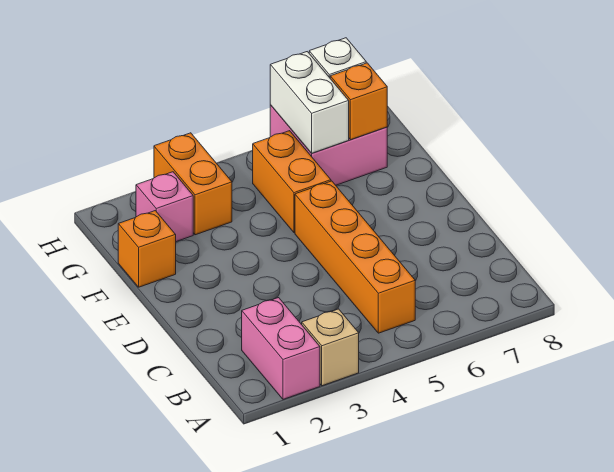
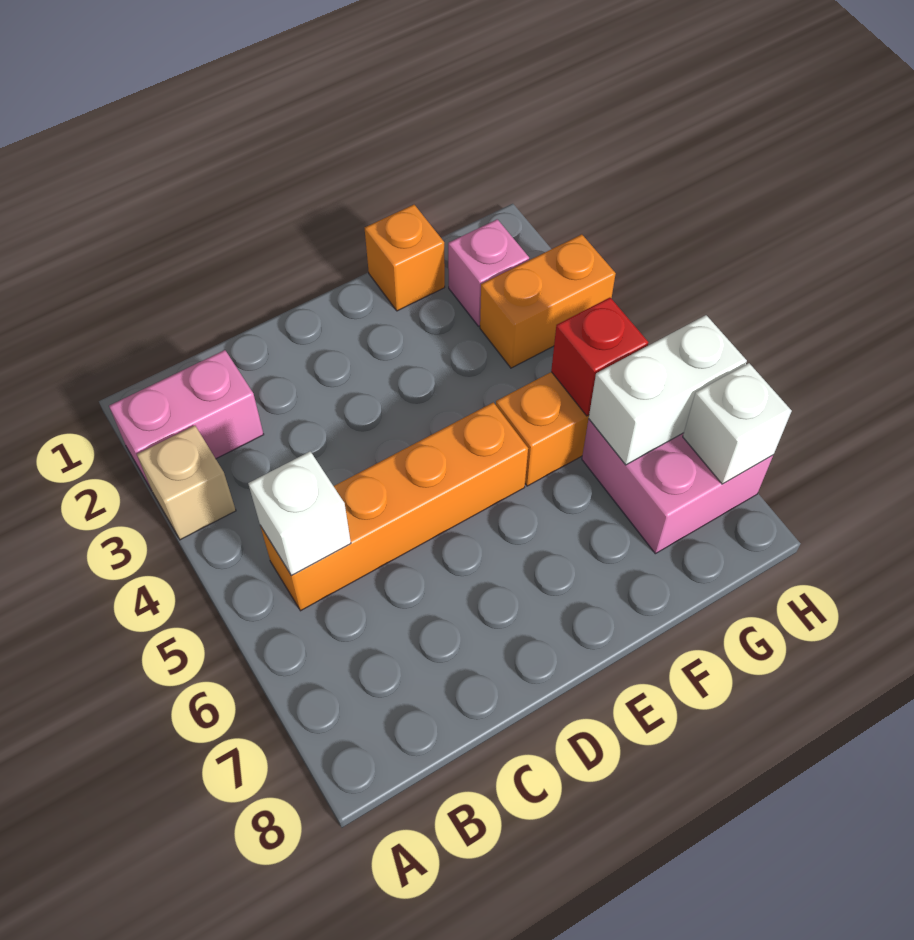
none -> white brick B5 level 2
none -> red brick G5 level 2
orange brick G7 level 2 -> none

